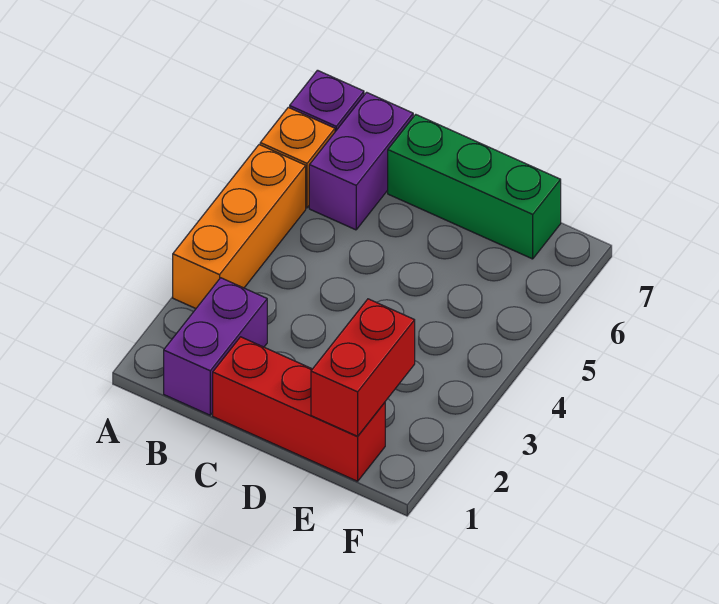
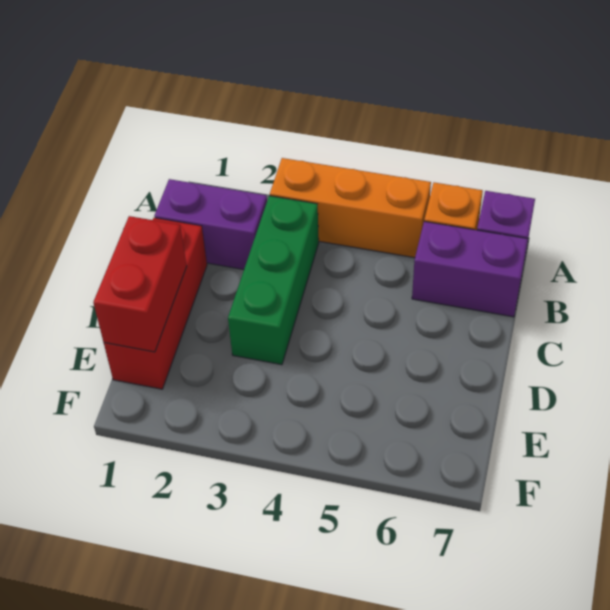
green brick C7:E7 level 1 -> green brick B3:D3 level 1
red brick E1:E2 level 2 -> red brick D1:E1 level 2

